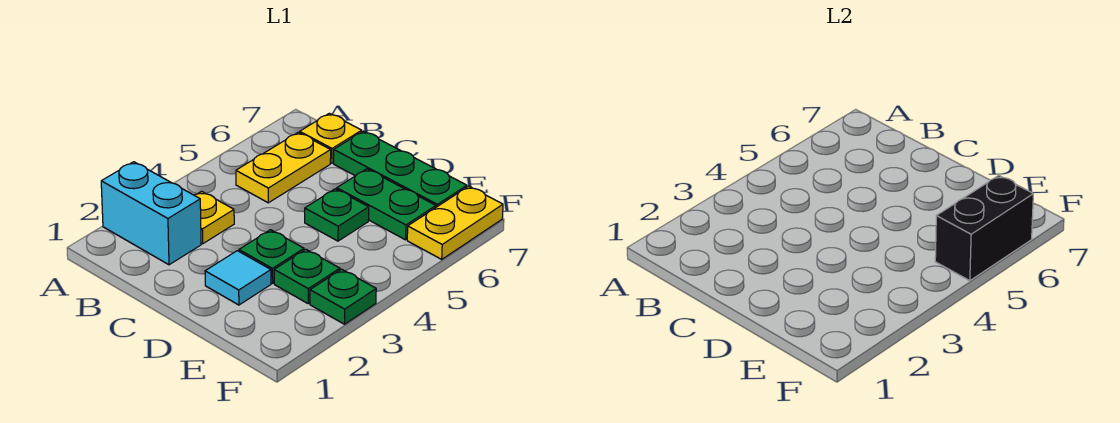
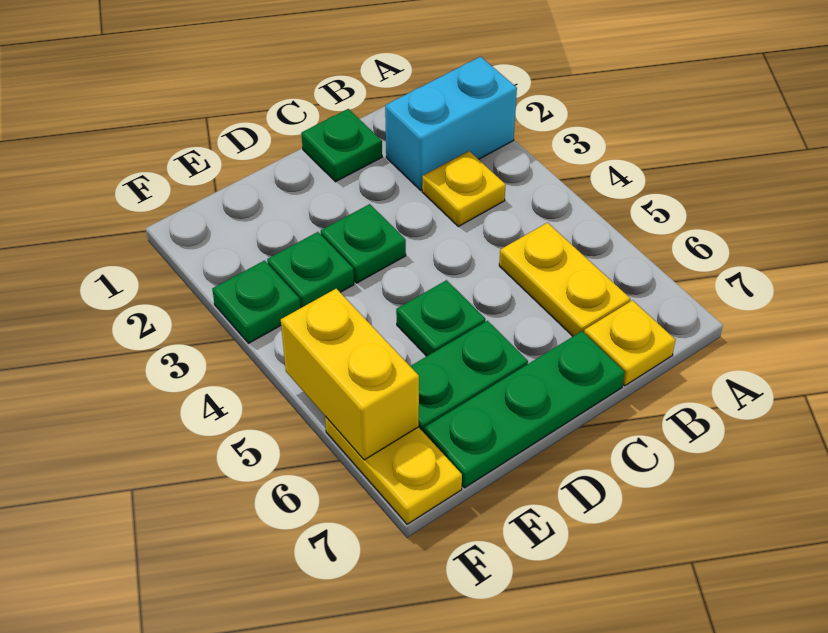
none -> green plate C1 level 1
cyan tile D2 level 1 -> none
black brick F5:F6 level 2 -> yellow brick F5:F6 level 2

